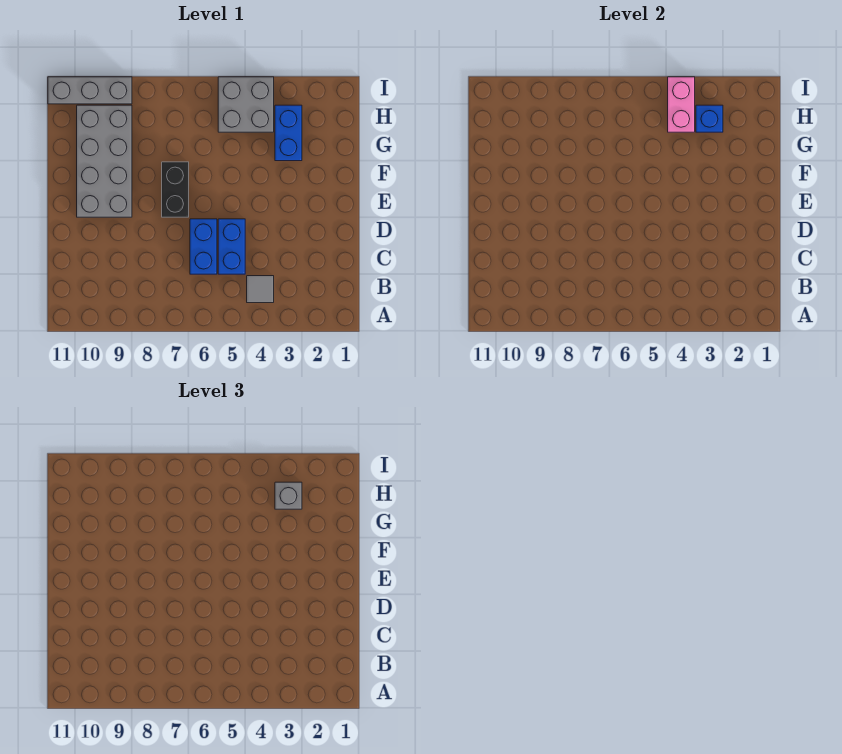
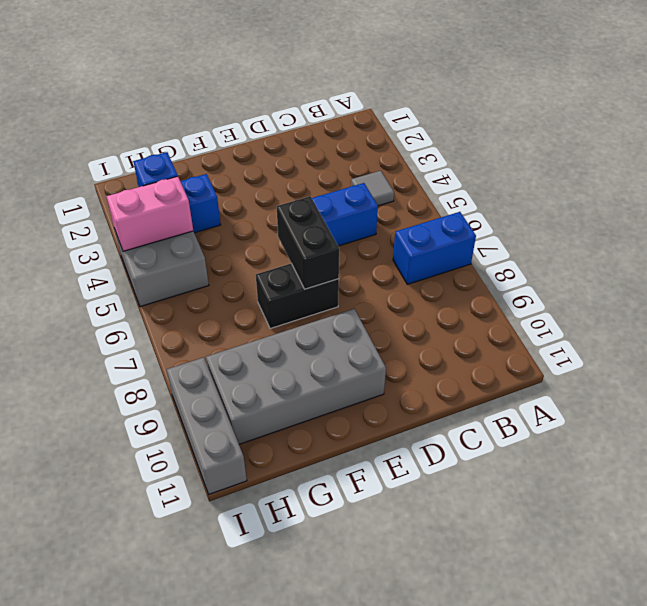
blue brick C6:D6 level 1 -> blue brick A7:B7 level 1
none -> black brick E6:E7 level 2
grey brick H3 level 3 -> none

